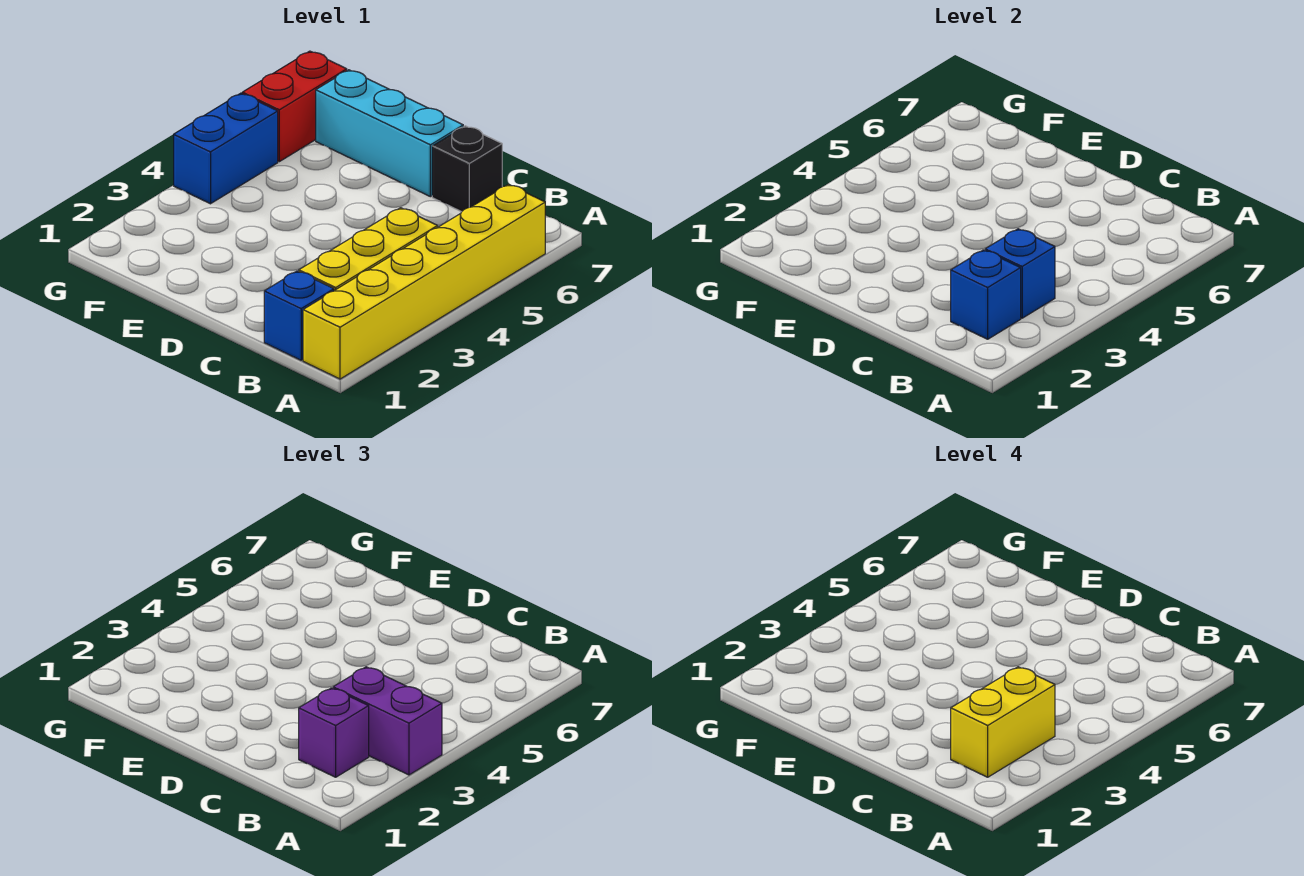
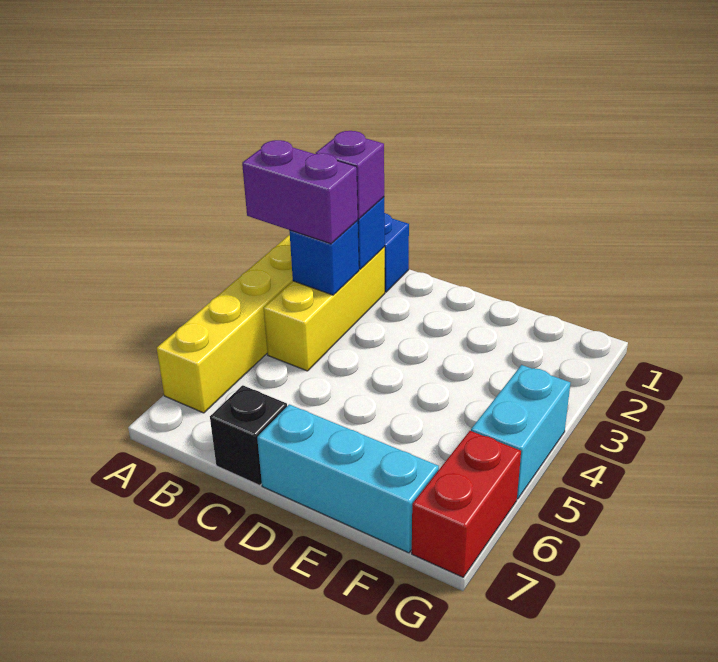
yellow brick B2:B3 level 4 -> none
blue brick G4:G5 level 1 -> cyan brick G4:G5 level 1

